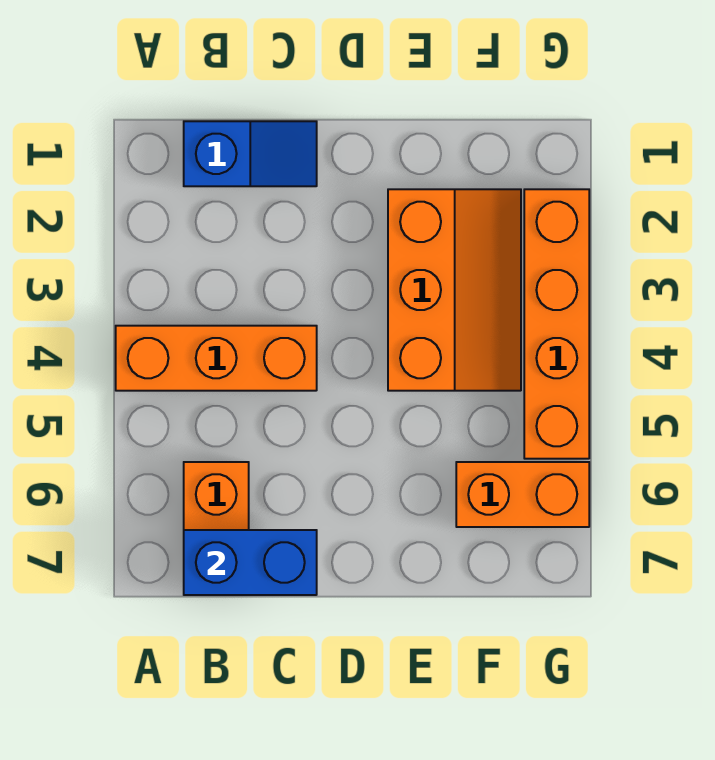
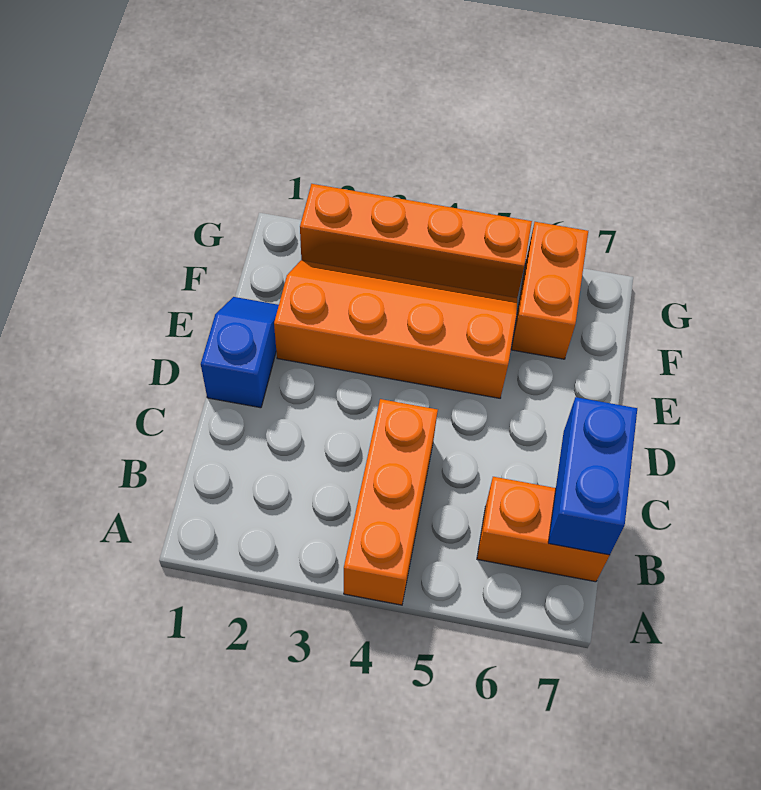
blue slope B1:C1 level 1 top B -> blue slope D1:E1 level 1 top D
orange slope E2:F4 level 1 top E -> orange slope E2:F5 level 1 top E

